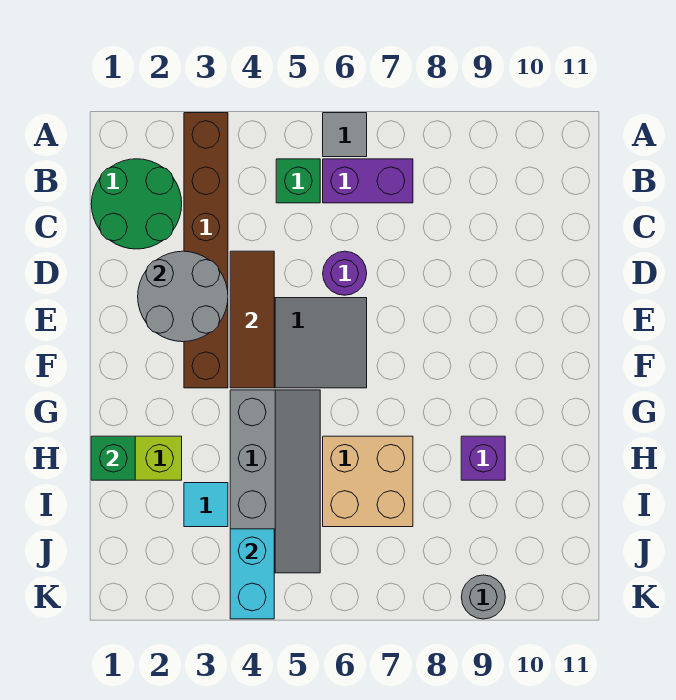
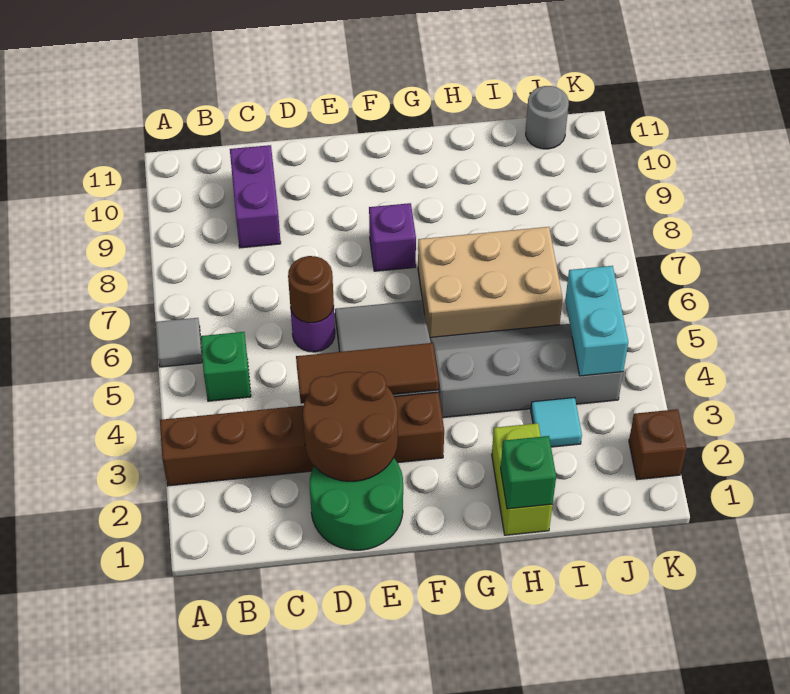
green round brick B1:C2 level 1 -> green round brick D1:E2 level 1
purple brick B6:B7 level 1 -> purple brick C9:C10 level 1
grey round brick D2:E3 level 2 -> brown round brick D2:E3 level 2
none -> brown round brick D6 level 2
tan brick H6:I7 level 1 -> tan brick G6:I7 level 1
purple brick H9 level 1 -> purple brick F8 level 1
cyan brick J4:K4 level 2 -> cyan brick J4:J5 level 2
none -> brown brick K2 level 1
grey round brick K9 level 1 -> grey round brick J11 level 1

